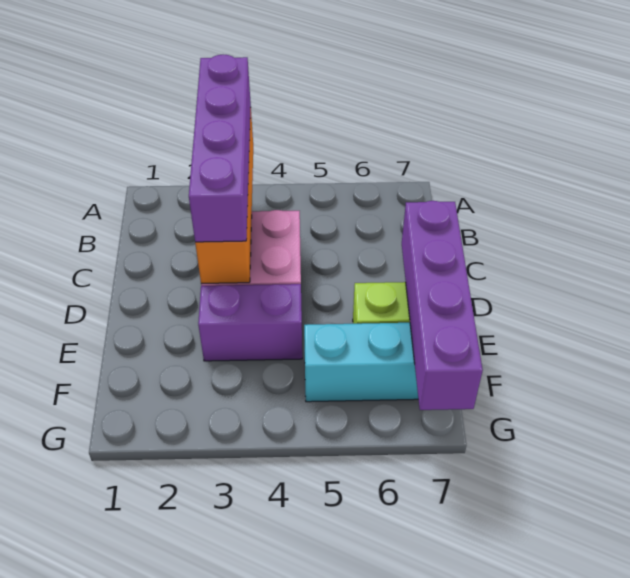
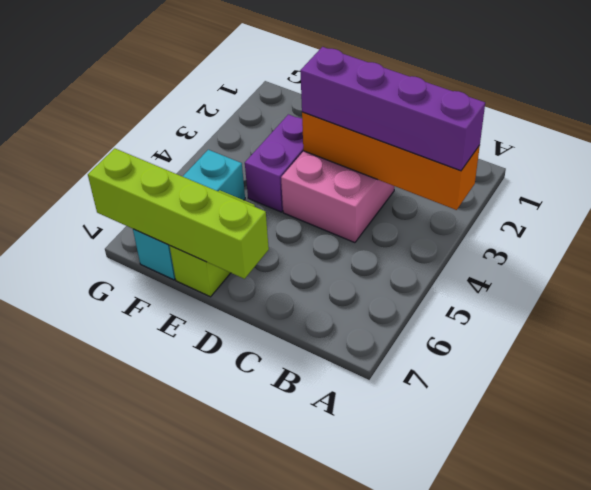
purple brick D7:G7 level 2 -> lime brick D7:G7 level 2

